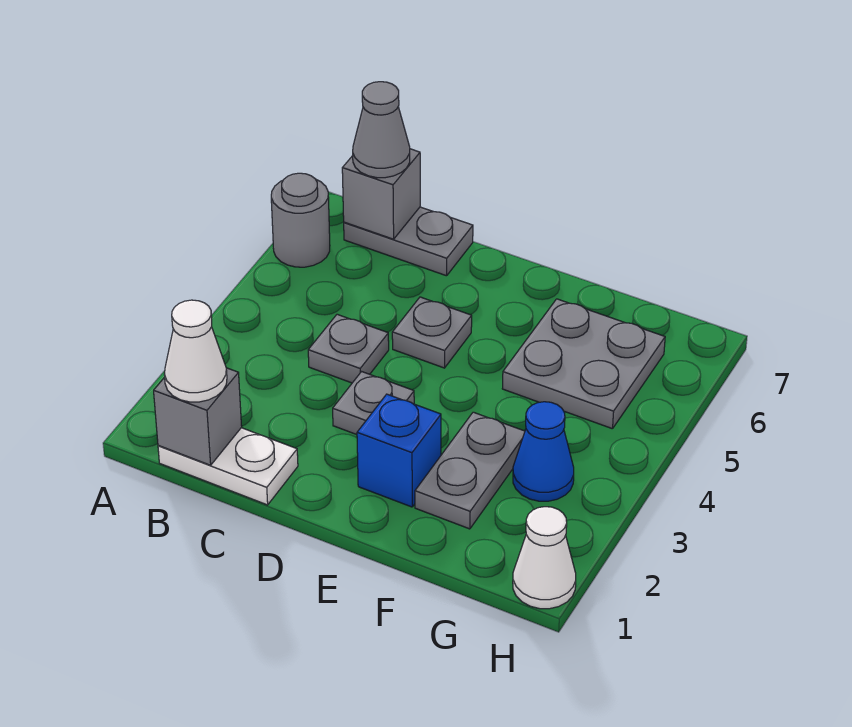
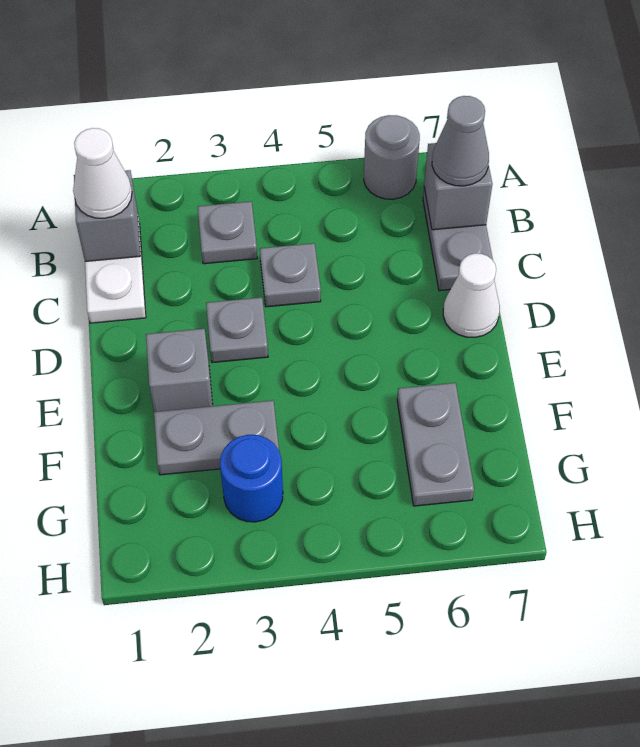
grey plate D5 level 1 -> grey plate B3 level 1
blue brick E2 level 1 -> grey brick E2 level 1
grey plate F5:G6 level 1 -> grey plate F6:G6 level 1
blue cone G3 level 1 -> blue round brick G3 level 1
white cone H1 level 1 -> white cone D7 level 1

